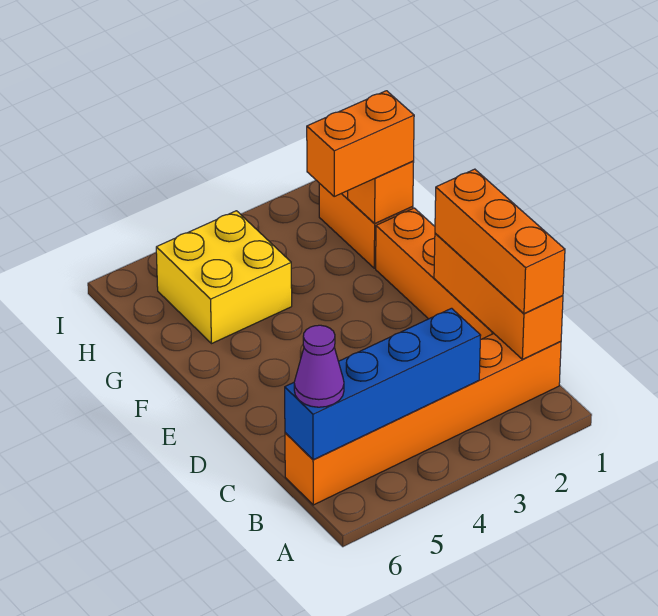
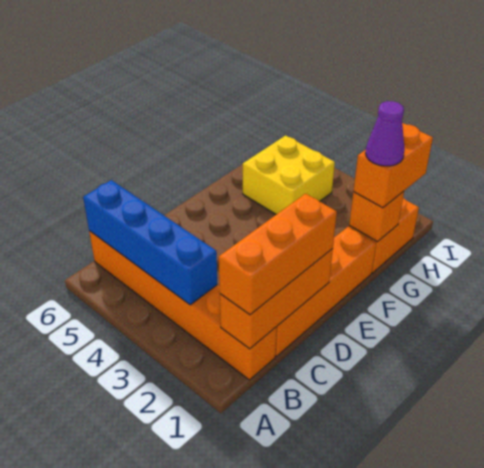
purple cone B6 level 3 -> purple cone G1 level 4
orange brick G1:G2 level 3 -> orange brick G1:H1 level 3

